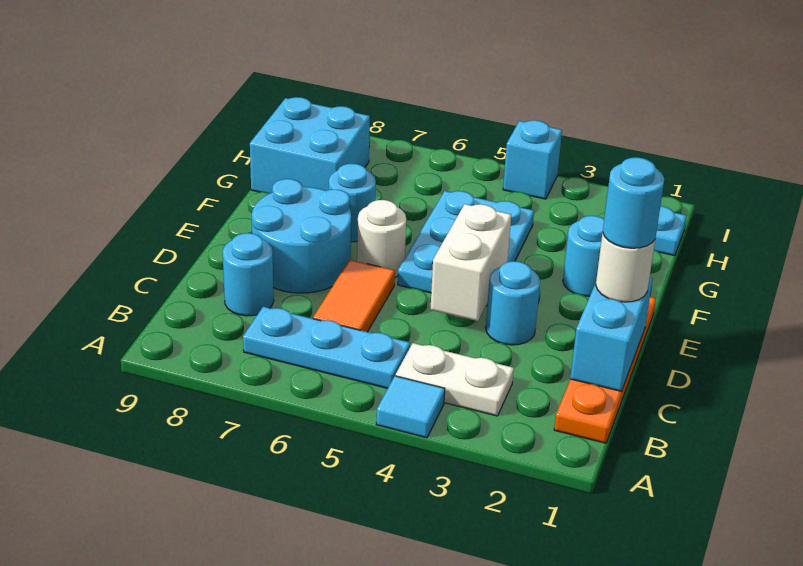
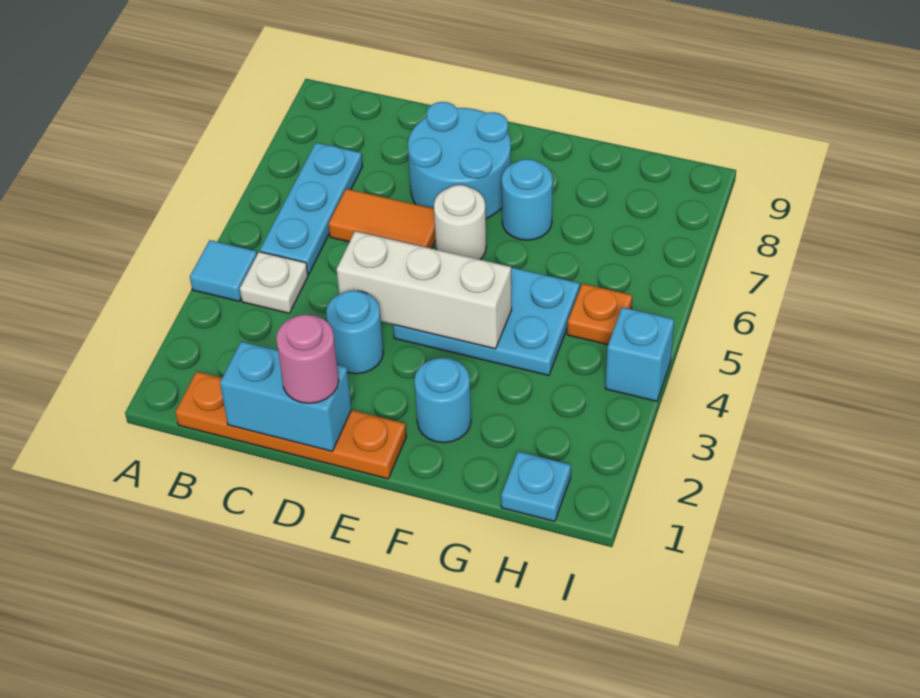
white plate B3:B4 level 1 -> white plate B4 level 1
cyan round brick C8 level 1 -> none
white round brick D1 level 3 -> pink round brick D1 level 3
cyan round brick D1 level 4 -> none
white brick D4:E4 level 2 -> white brick D4:F4 level 2
cyan brick G8:H9 level 1 -> none
none -> orange plate H5 level 1

